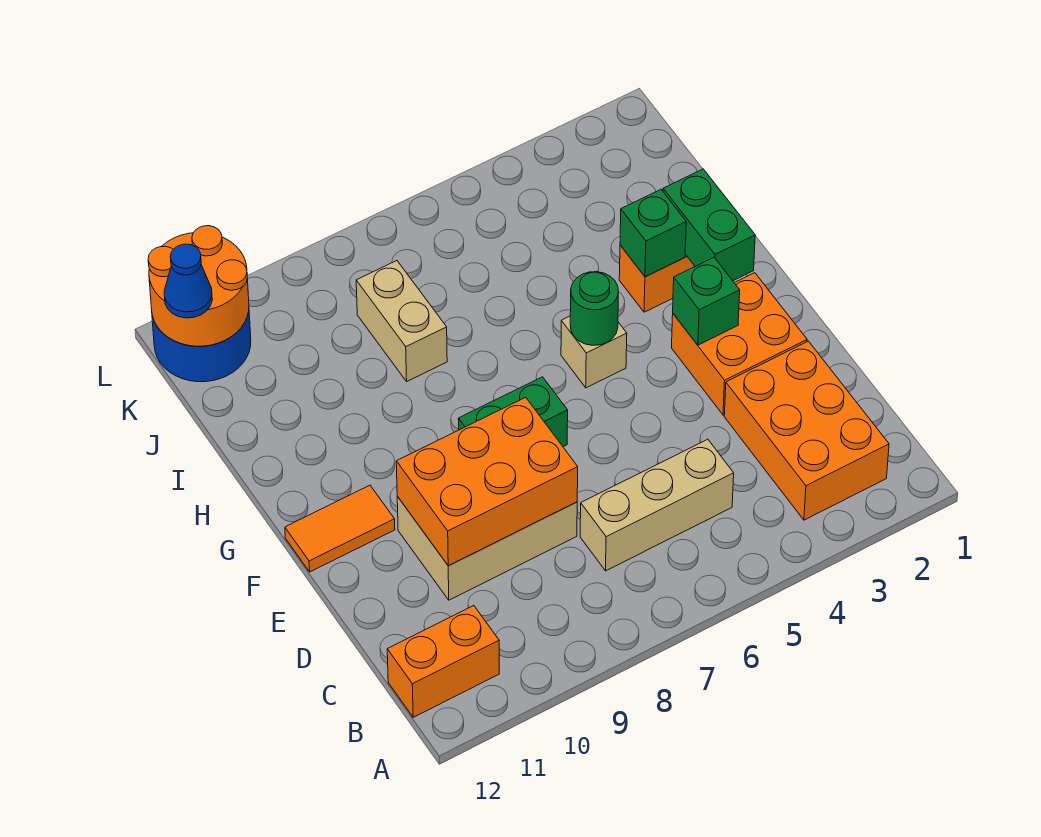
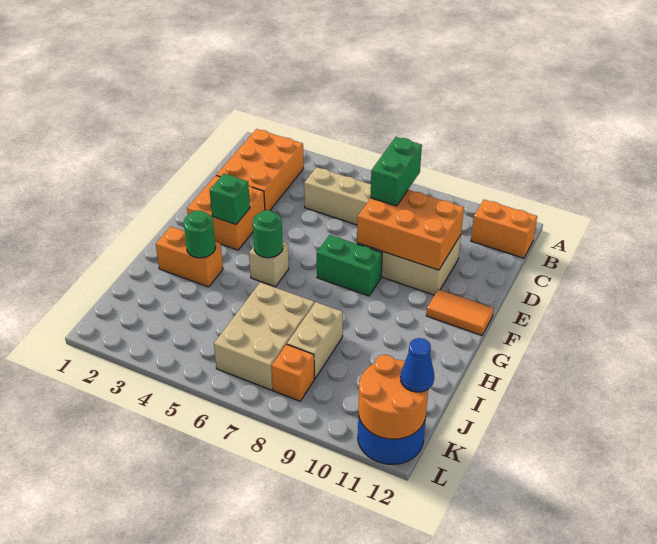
green brick G2:H2 level 2 -> green brick C8:D8 level 3
green brick H3 level 2 -> green round brick H3 level 2
none -> tan brick I6:K7 level 1
none -> orange brick K8 level 1

